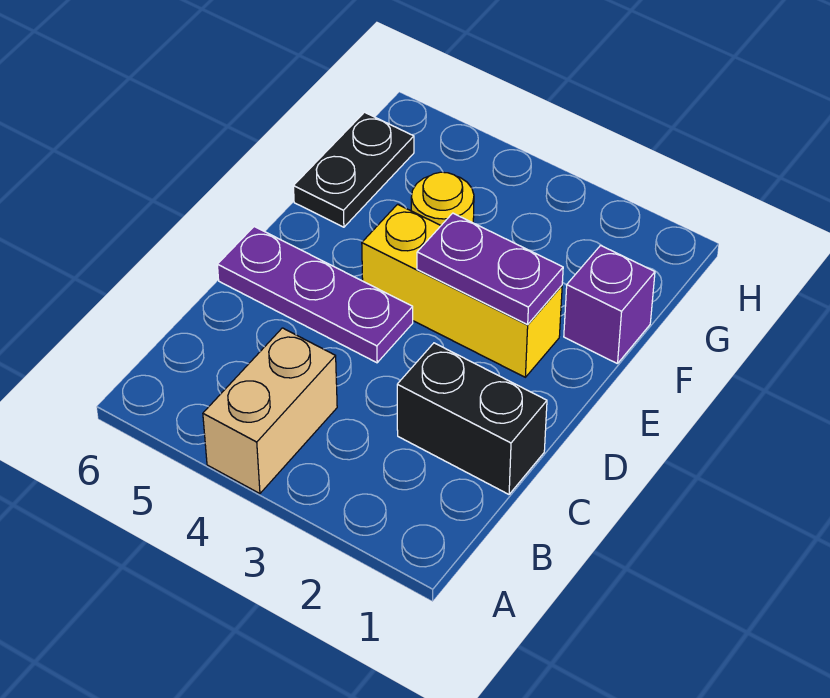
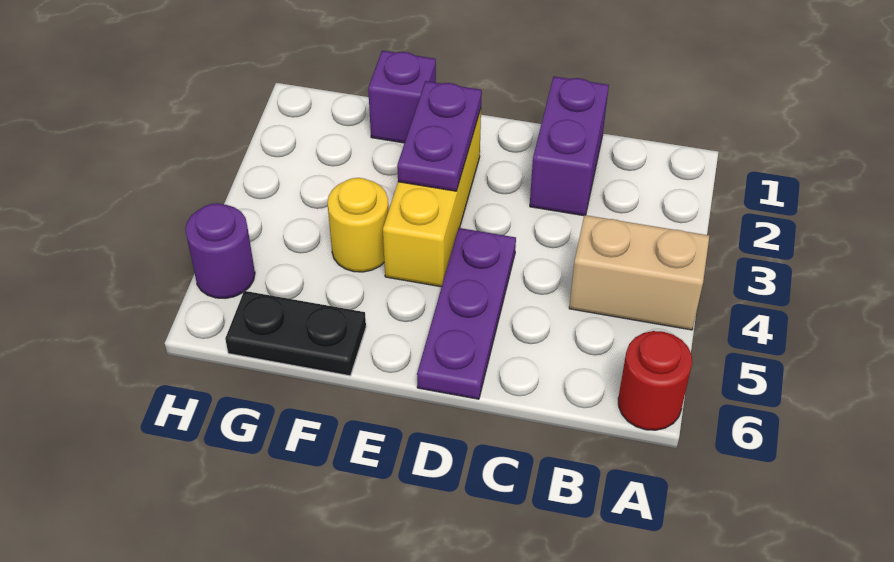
none -> red round brick A6 level 1
black brick C1:C2 level 1 -> purple brick C1:C2 level 1
none -> purple round brick H5 level 1

